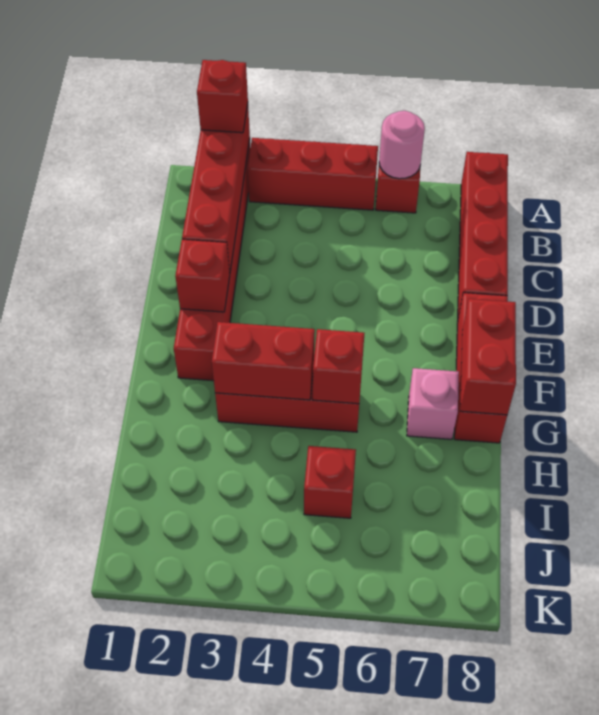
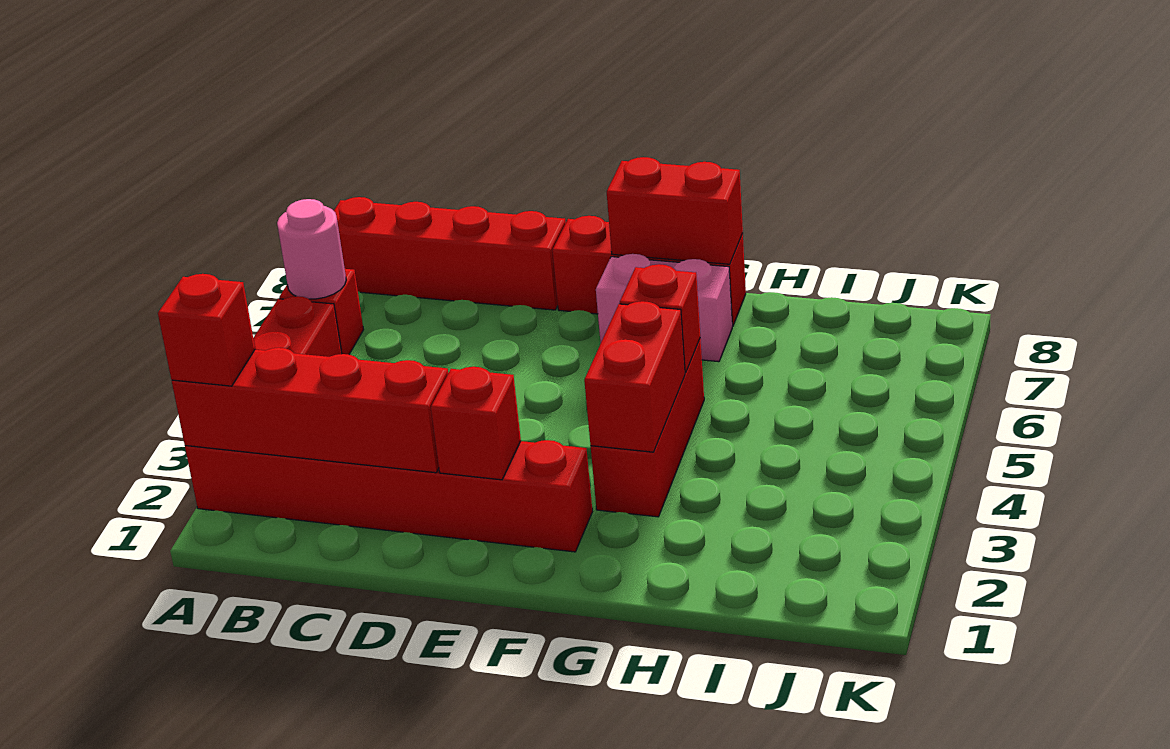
pink brick G7 level 1 -> pink brick F7:G7 level 1
red brick I5 level 1 -> none

